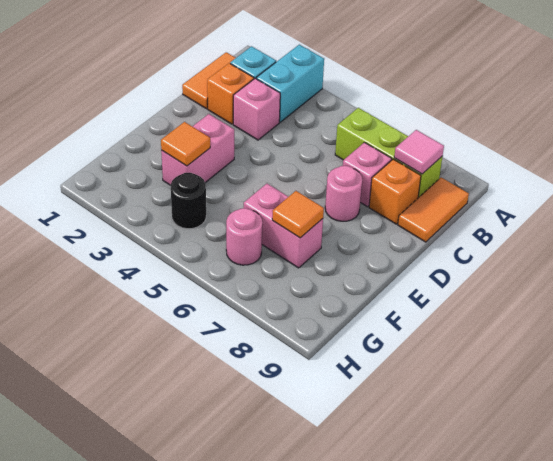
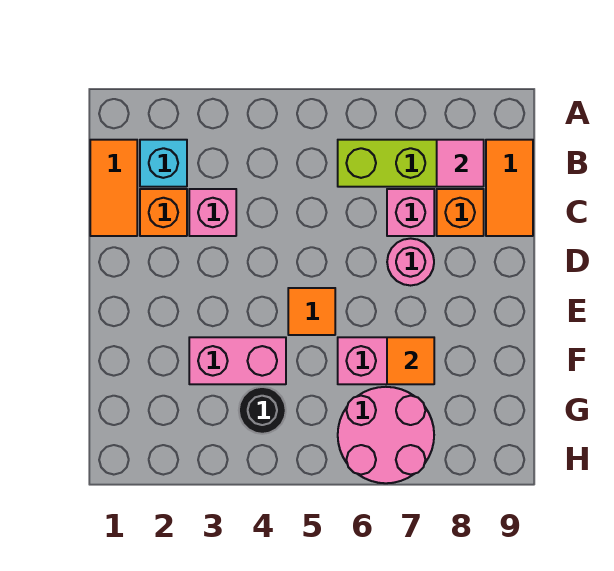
cyan brick A3:B3 level 1 -> none
pink brick E3:F3 level 1 -> pink brick F3:F4 level 1
orange tile F3 level 2 -> orange tile E5 level 1
pink round brick G6 level 1 -> pink round brick G6:H7 level 1

